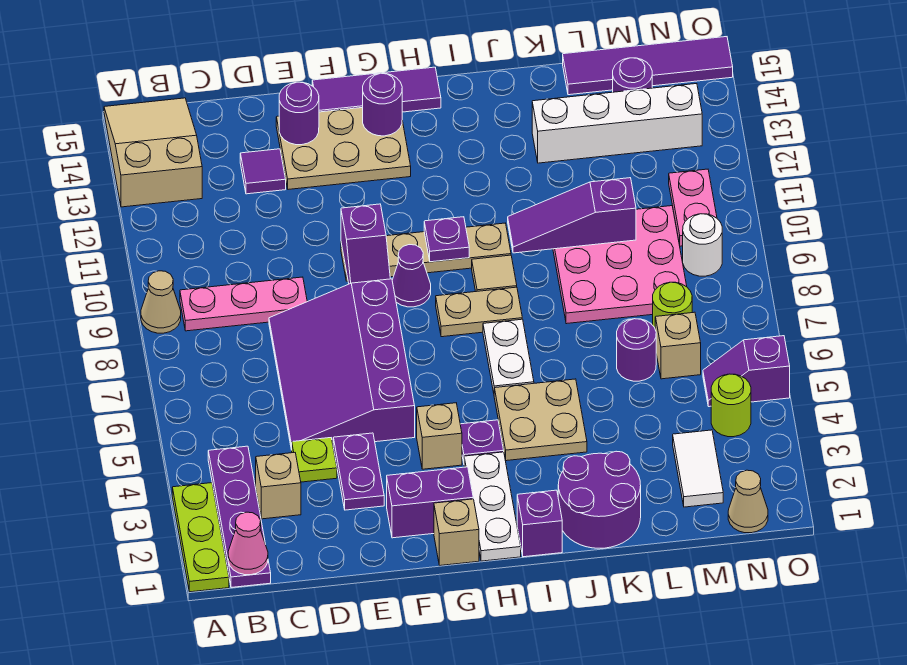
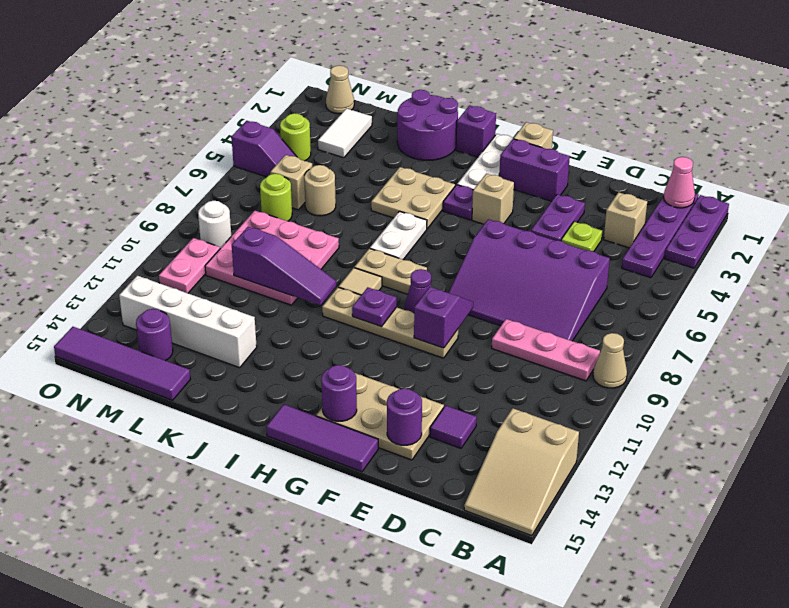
lime plate A1:A3 level 1 -> purple plate A1:A3 level 1
purple slope D5:F8 level 1 top F -> purple slope C6:F8 level 1 top 6
purple round brick L6 level 1 -> tan round brick L6 level 1

